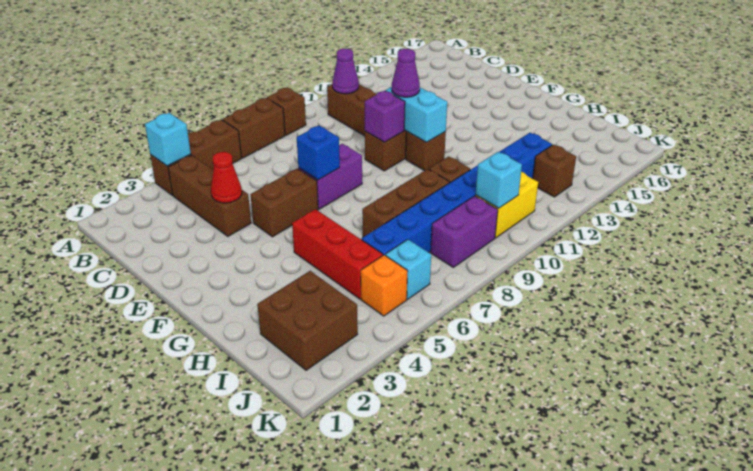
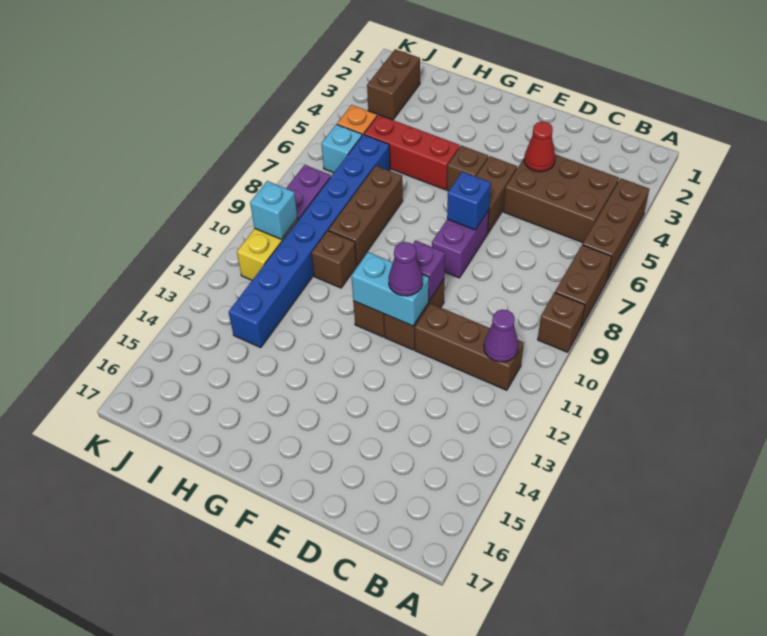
cyan brick A4 level 2 -> none
brown brick B4:D4 level 1 -> brown brick B4:D5 level 1
brown brick I2:J3 level 1 -> brown brick J2:J3 level 1
brown brick J13 level 1 -> brown brick F5 level 1

